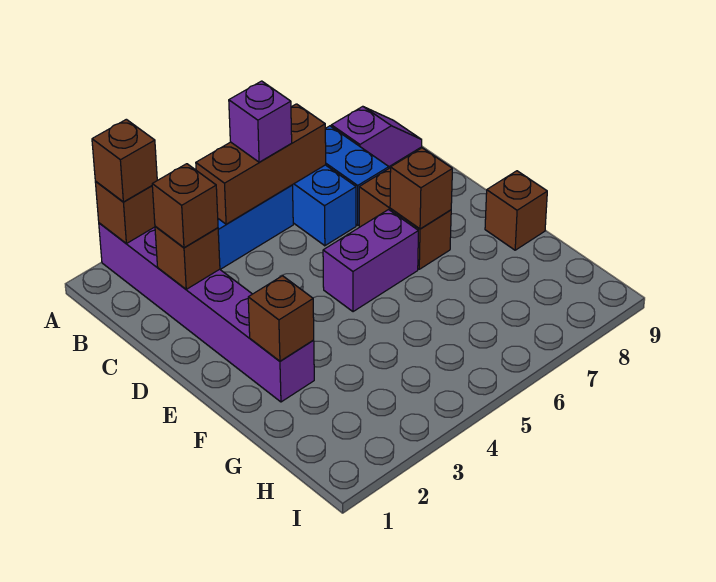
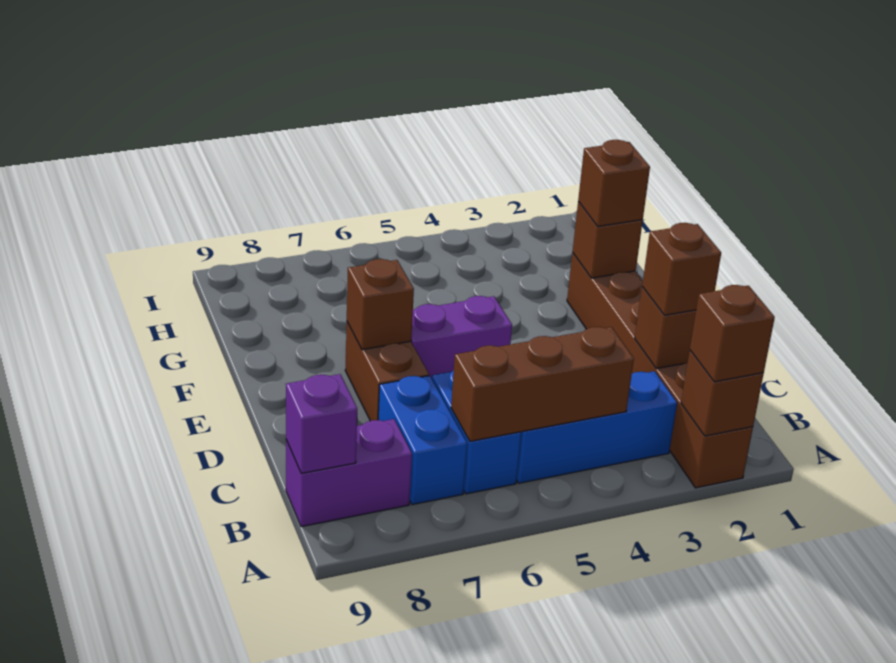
purple brick A2:F2 level 1 -> brown brick A2:F2 level 1
purple brick B5 level 3 -> purple brick B9 level 2
purple slope B8:B9 level 1 top 8 -> purple brick B8:B9 level 1
brown brick F9 level 1 -> brown brick F2 level 3

